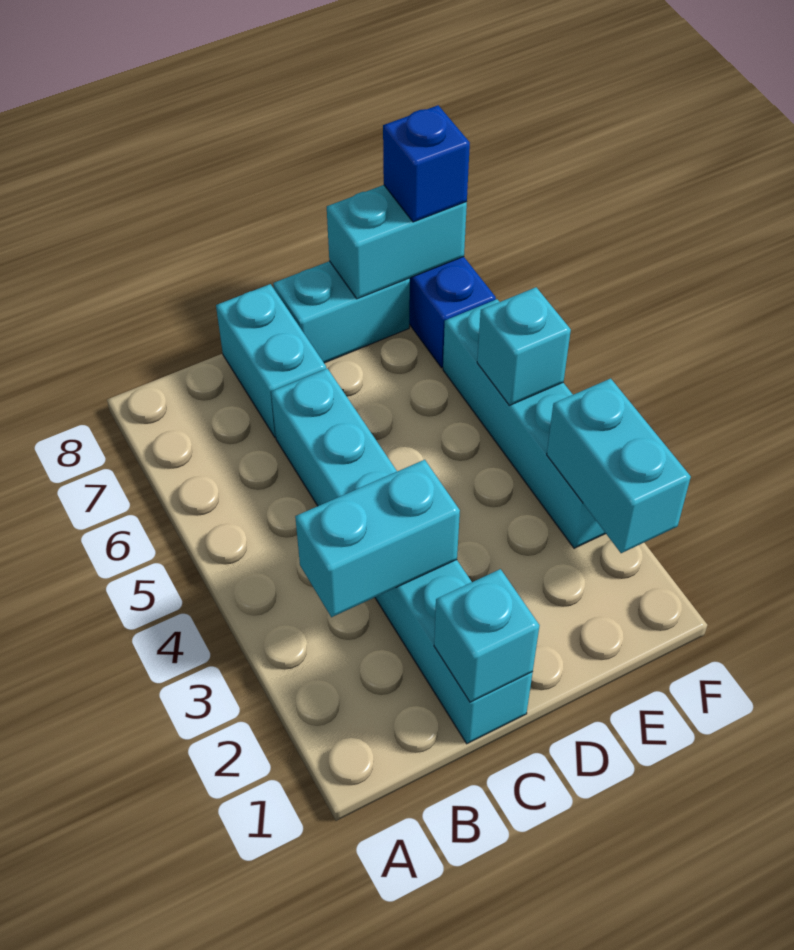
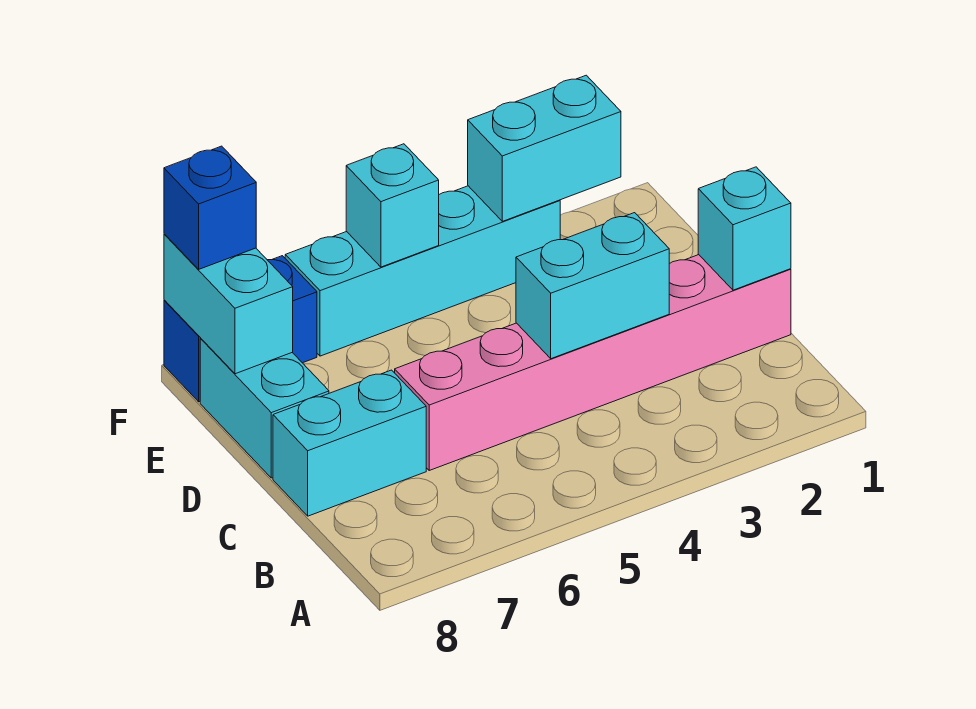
cyan brick B3:C3 level 2 -> cyan brick C3:C4 level 2
cyan brick C1:C6 level 1 -> pink brick C1:C6 level 1

